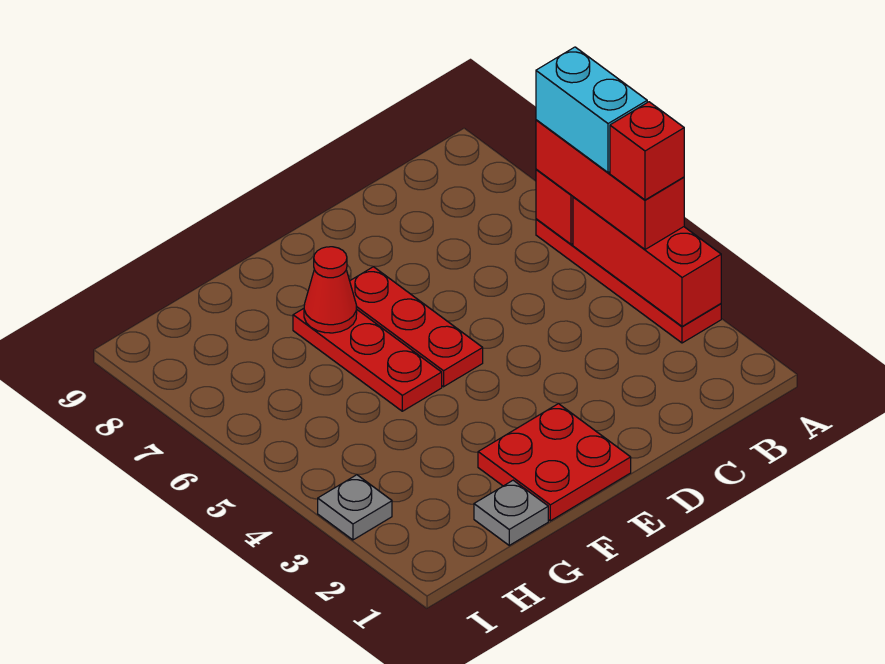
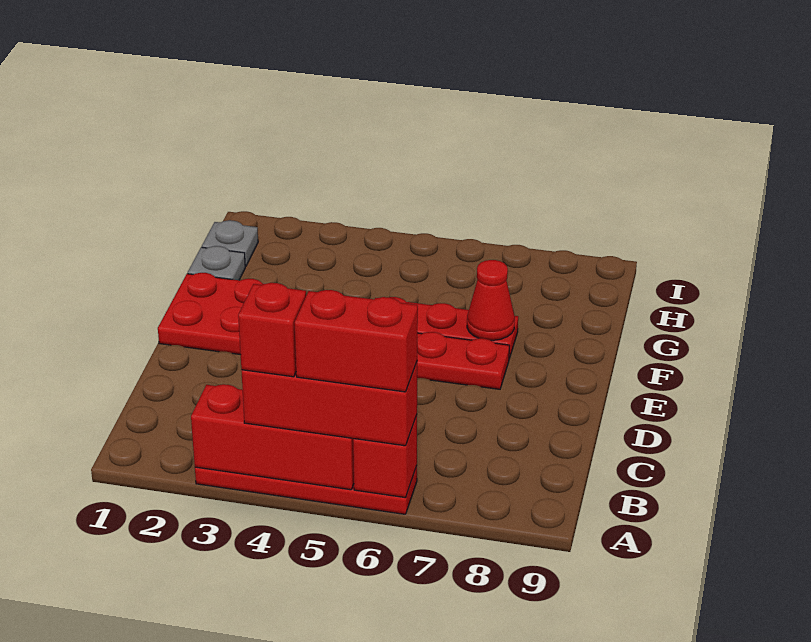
cyan brick A5:A6 level 4 -> red brick A5:A6 level 4
grey plate I3 level 1 -> grey plate H1 level 1

